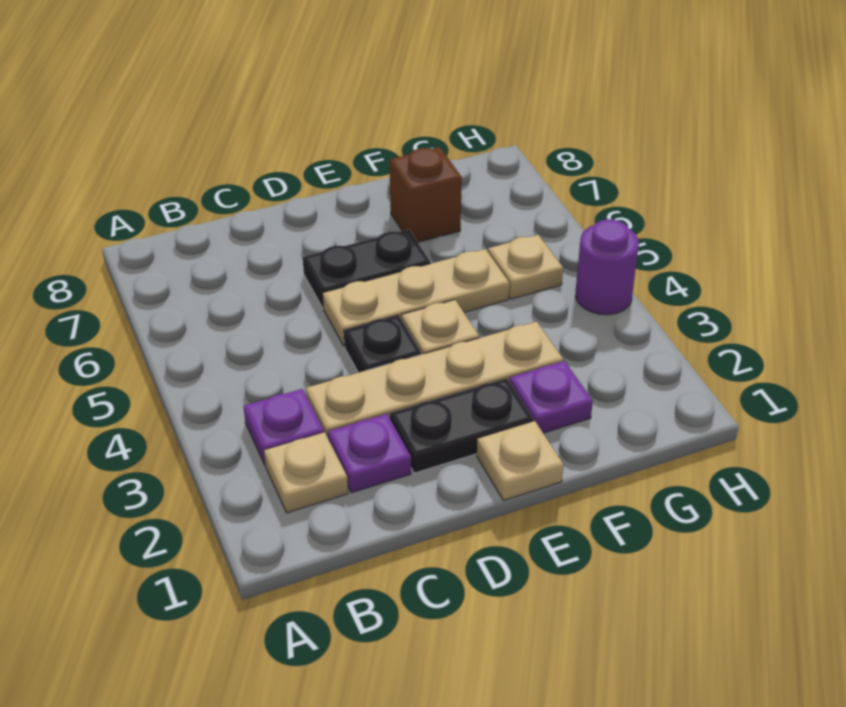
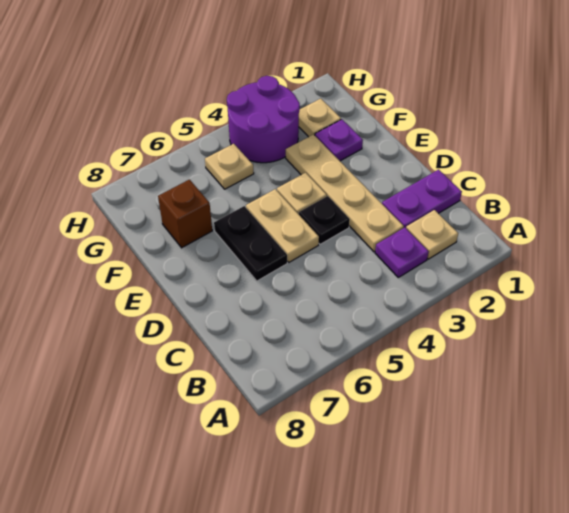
purple plate C2 level 1 -> purple plate C1:C2 level 1
black plate D2:E2 level 1 -> none
tan plate D5:F5 level 1 -> tan plate D5:E5 level 1
tan plate E1 level 1 -> tan plate G2 level 1
purple round brick H4 level 1 -> purple round brick G3:H4 level 1

